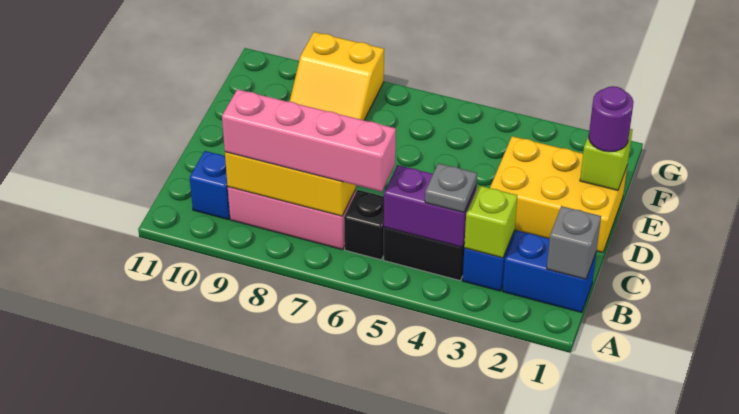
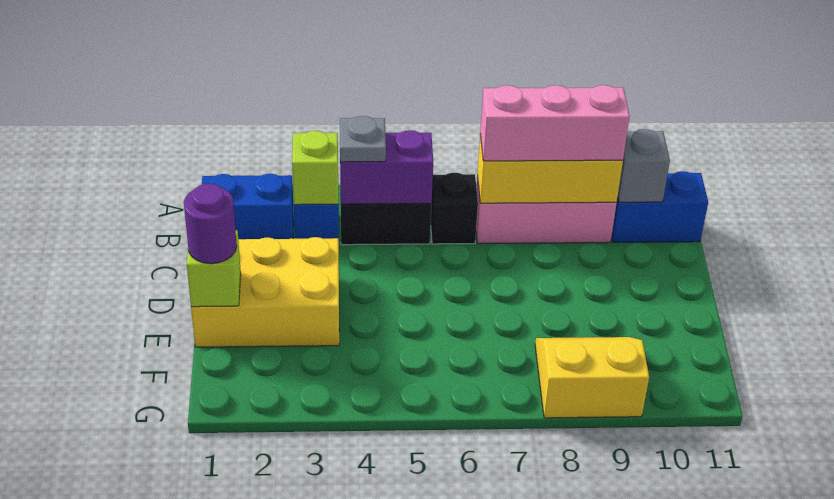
grey brick B1 level 2 -> grey brick B10 level 2
pink brick B6:B9 level 3 -> pink brick B7:B9 level 3
blue brick B10 level 1 -> blue brick B10:B11 level 1

